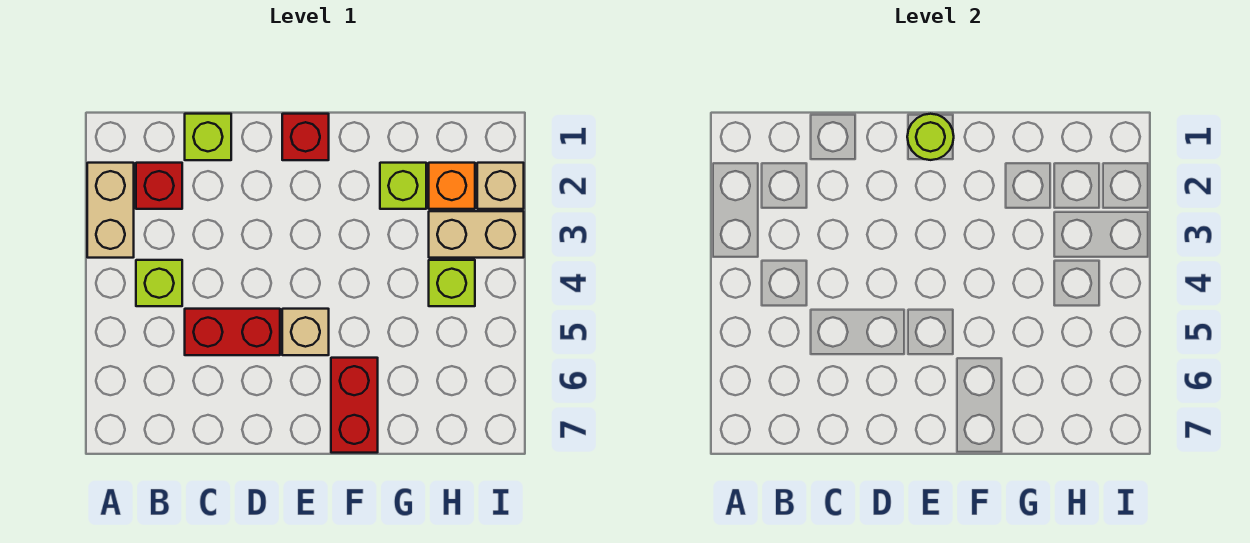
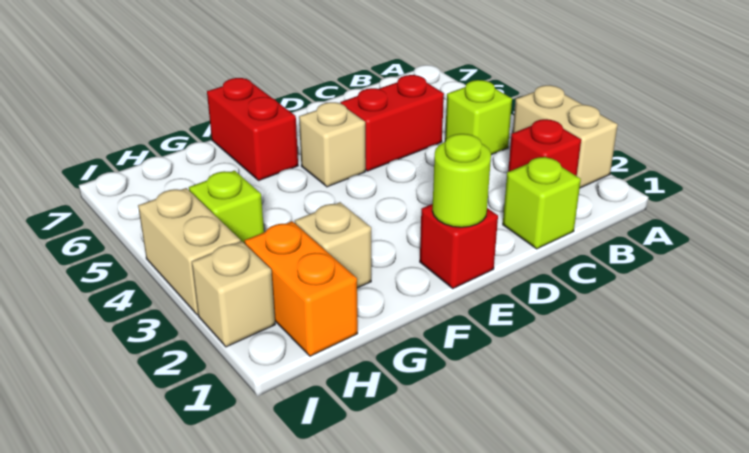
lime brick G2 level 1 -> tan brick G2 level 1
orange brick H2 level 1 -> orange brick H1:H2 level 1
tan brick H3:I3 level 1 -> tan brick I3:I4 level 1

